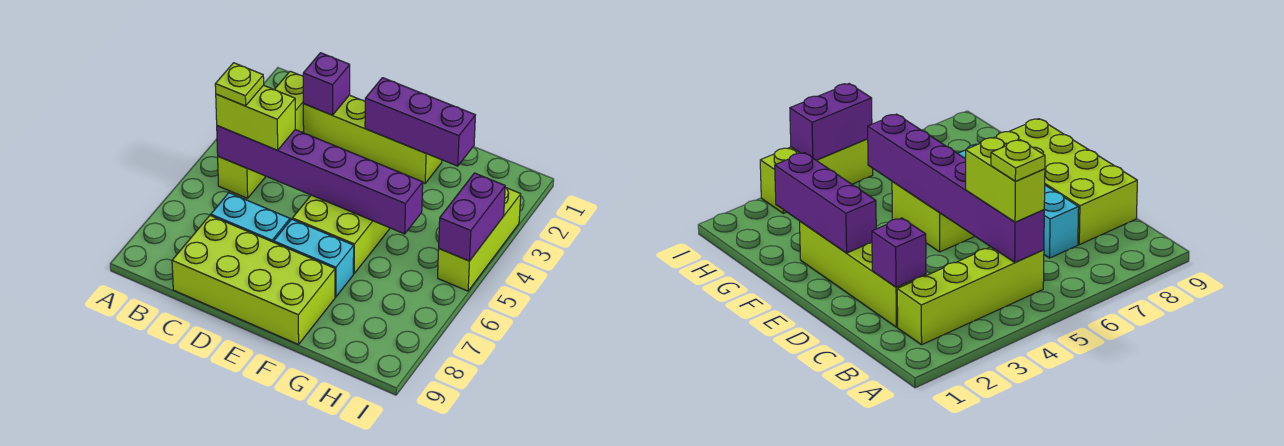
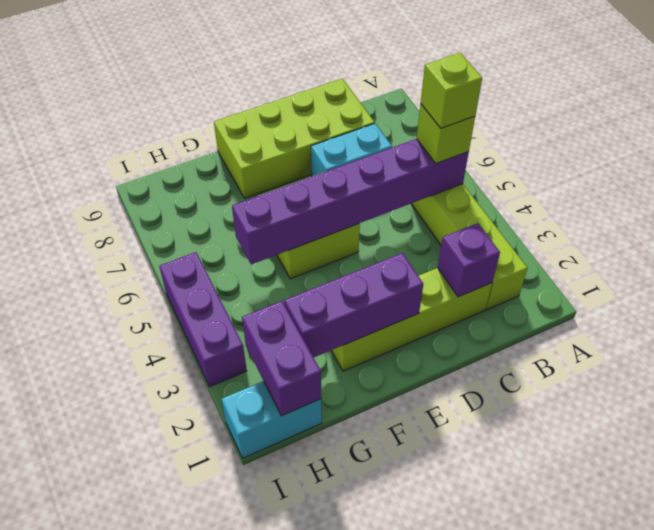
lime brick B5:C5 level 3 -> lime brick B5 level 3
lime plate B5 level 4 -> lime brick B5 level 4
cyan brick E7:F7 level 1 -> cyan brick H1:I1 level 1
lime brick I3:I5 level 1 -> purple brick I3:I5 level 1
purple brick I4:I5 level 2 -> purple brick H1:H2 level 2

